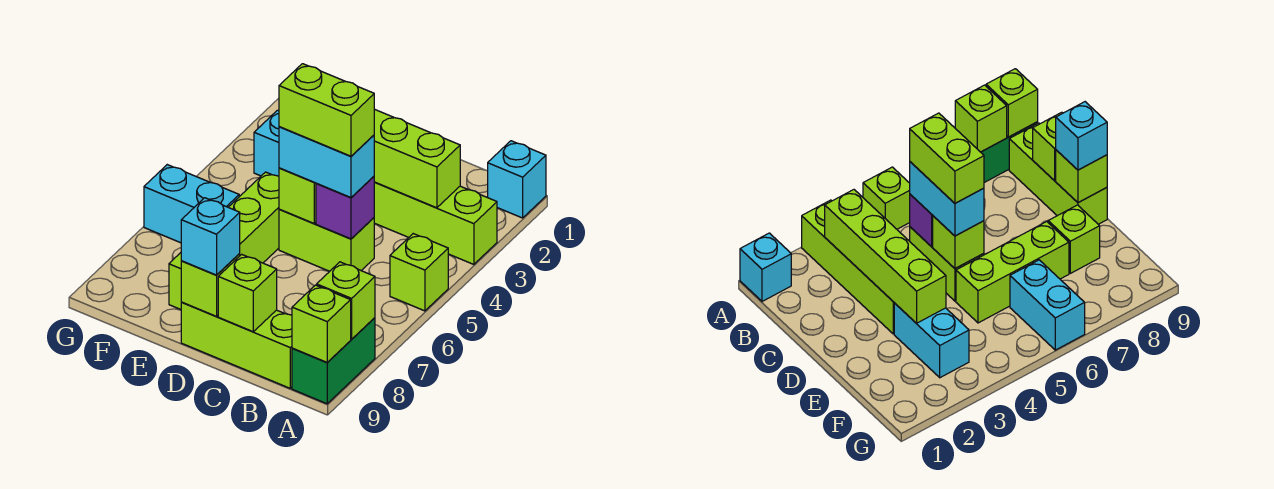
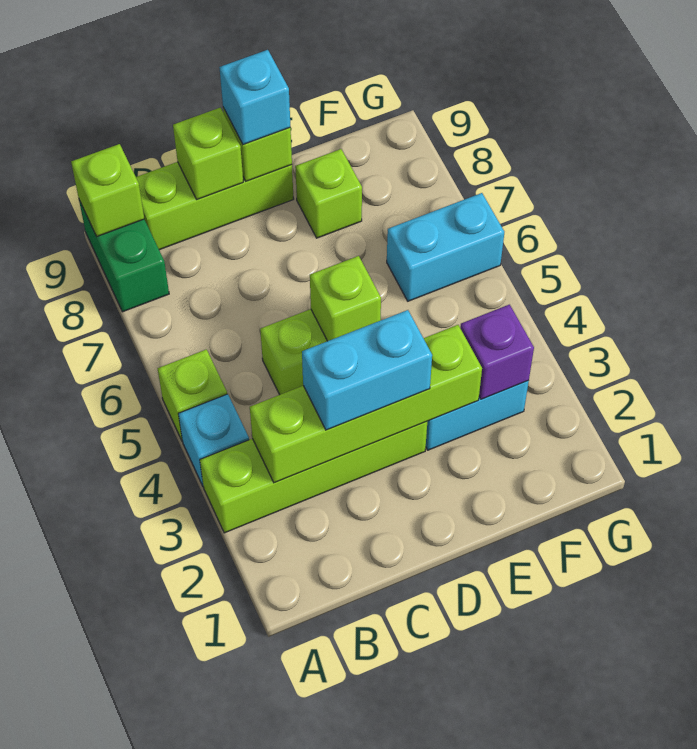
cyan brick A1 level 1 -> cyan brick A4 level 1
lime brick A8 level 2 -> none
purple brick C5 level 2 -> purple brick F3 level 2
cyan brick C5:D5 level 3 -> cyan brick C3:D3 level 3
lime brick C5:D5 level 4 -> none
lime brick E5:E7 level 1 -> none

